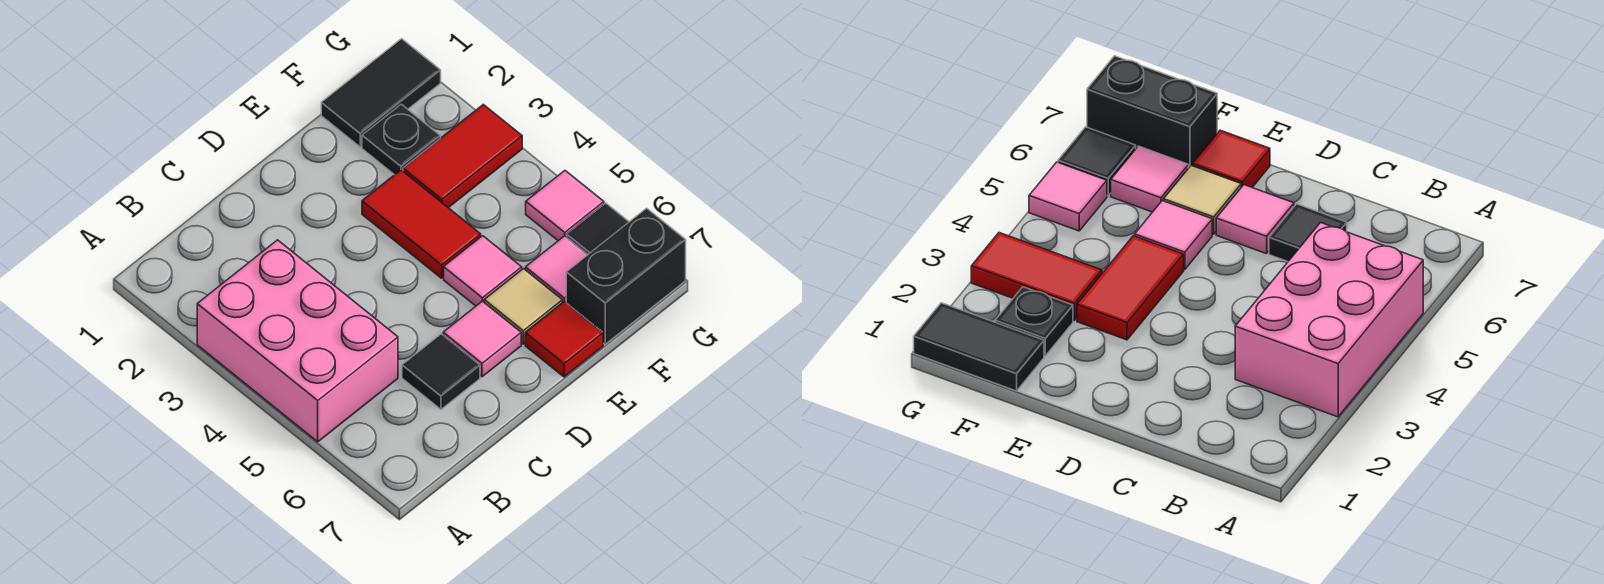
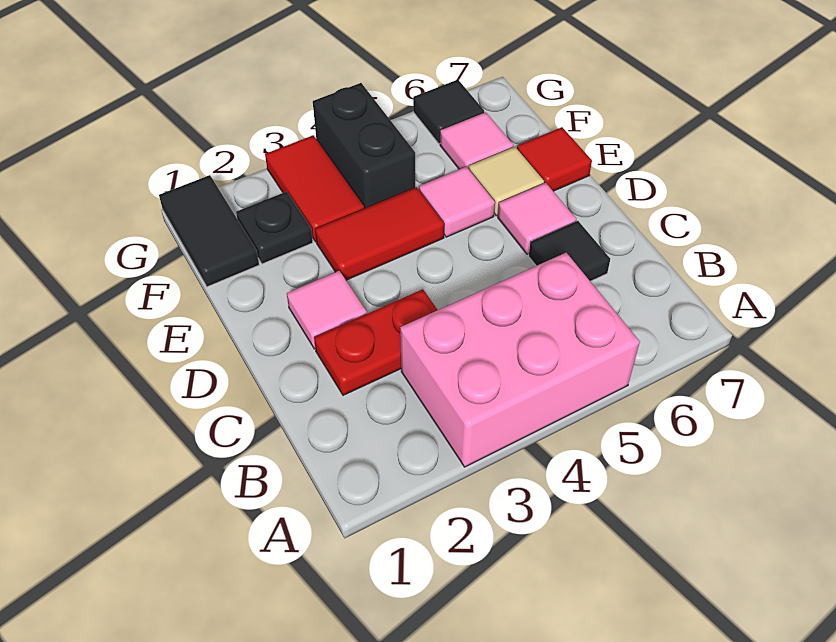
none -> red plate C2:C3 level 1
black brick F7:G7 level 1 -> black brick F4:G4 level 1
pink tile G5 level 1 -> pink tile D2 level 1

